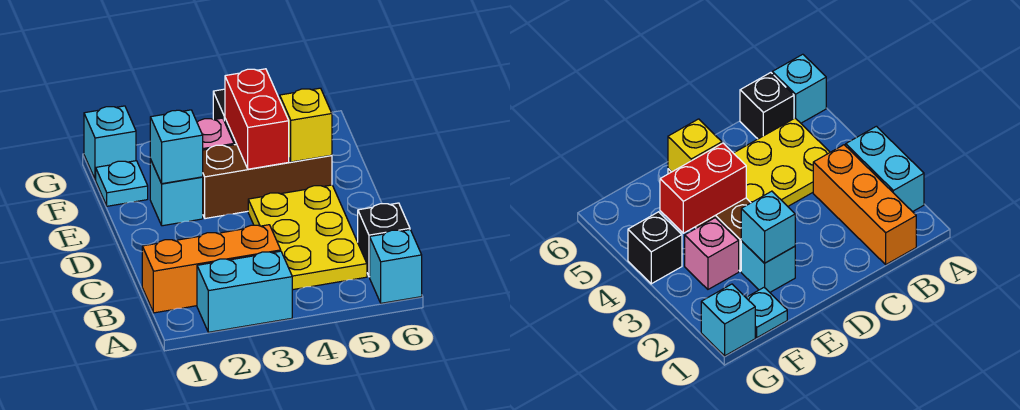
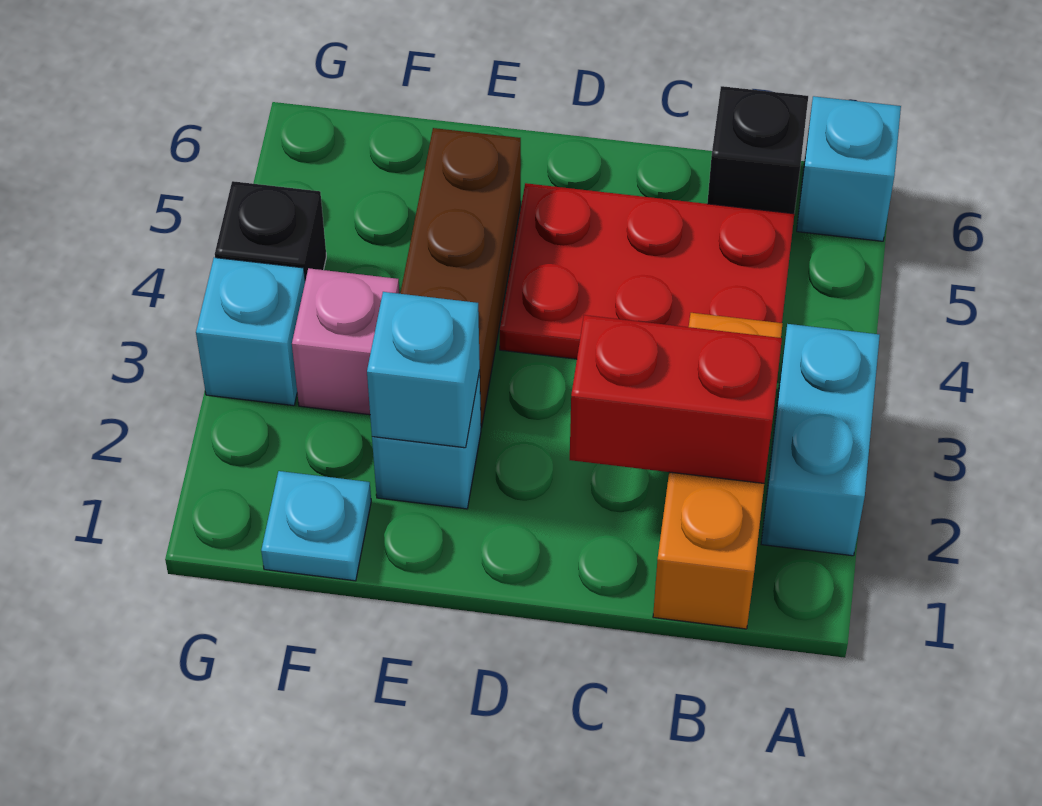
yellow plate B4:D5 level 1 -> red plate B4:D5 level 1
red brick E4:F4 level 2 -> red brick B2:C2 level 2
yellow brick E5 level 2 -> none
cyan brick G1 level 1 -> cyan brick G3 level 1

